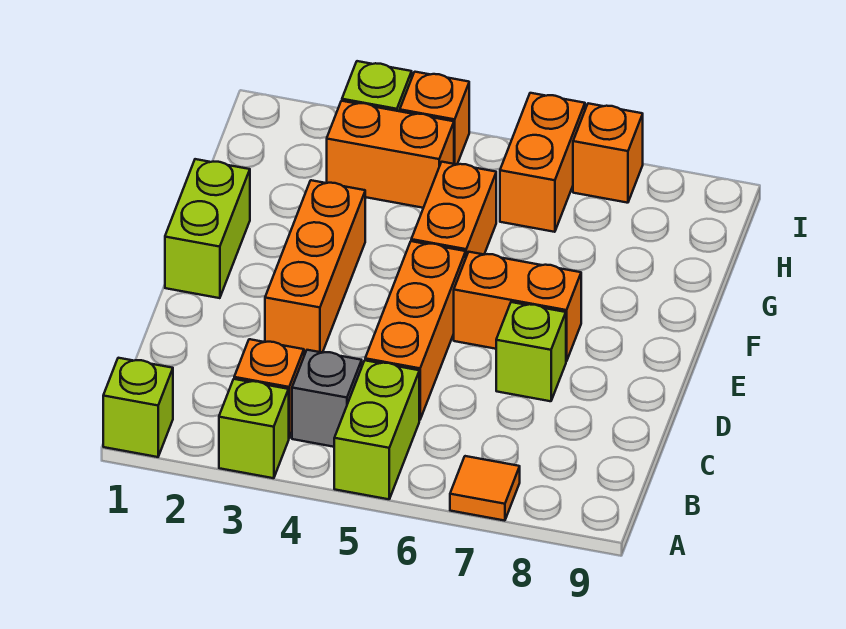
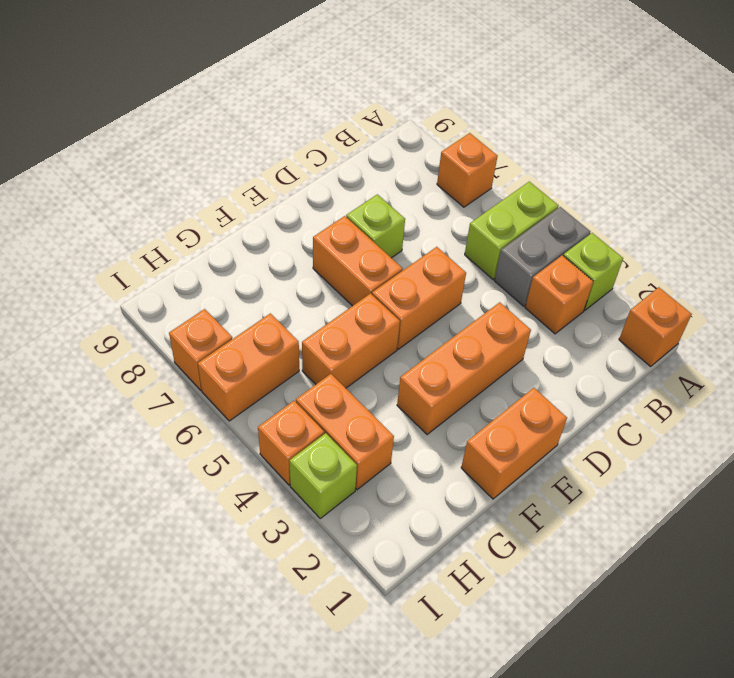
lime brick A1 level 1 -> orange brick A1 level 1
orange tile A7 level 1 -> orange brick A7 level 1
grey brick B4 level 1 -> grey brick A4:B4 level 1
orange brick C5:E5 level 1 -> orange brick D5:E5 level 1
lime brick E1:F1 level 1 -> orange brick E1:F1 level 1

